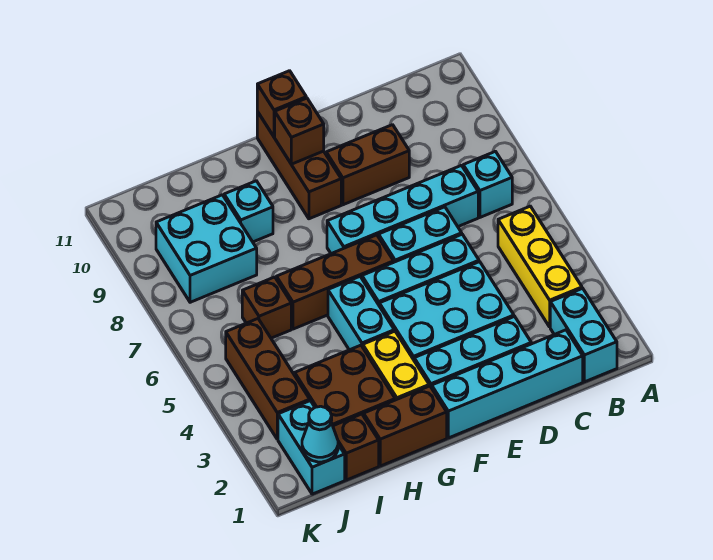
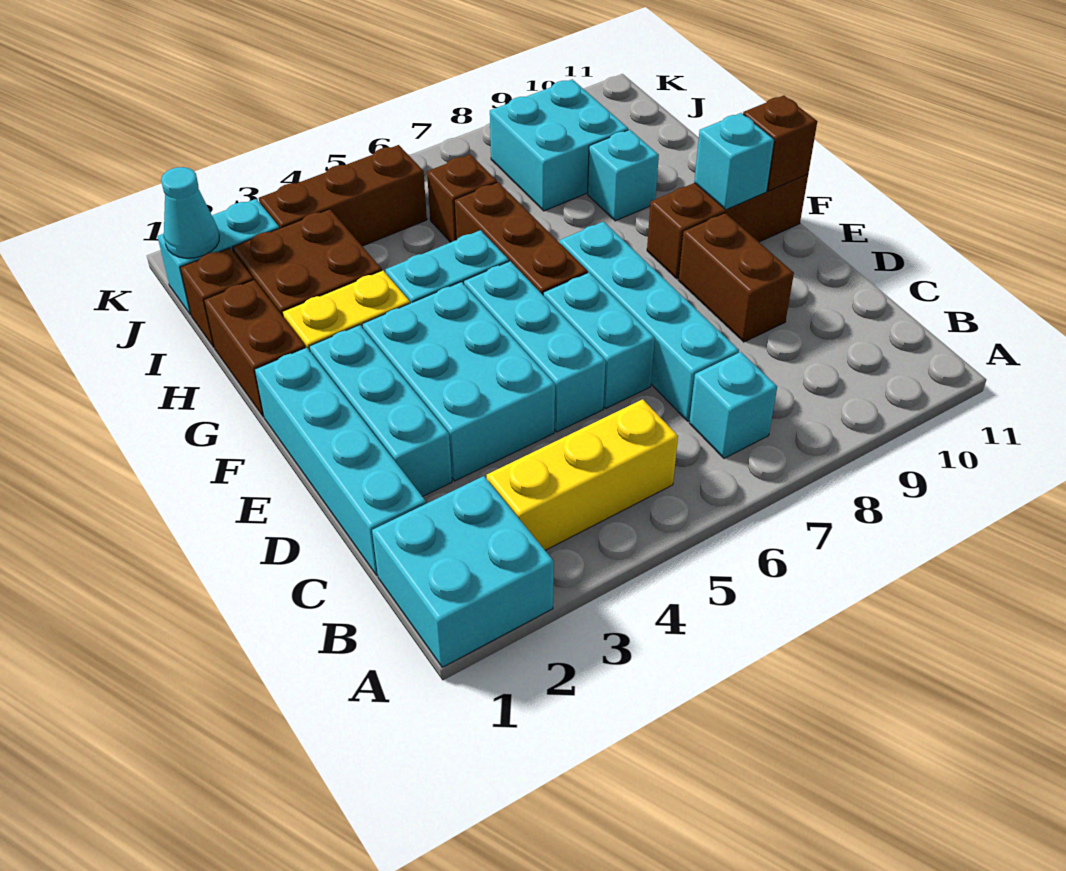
cyan brick B1:B2 level 1 -> cyan brick A1:B2 level 1
brown brick F10 level 2 -> cyan brick F10 level 2

